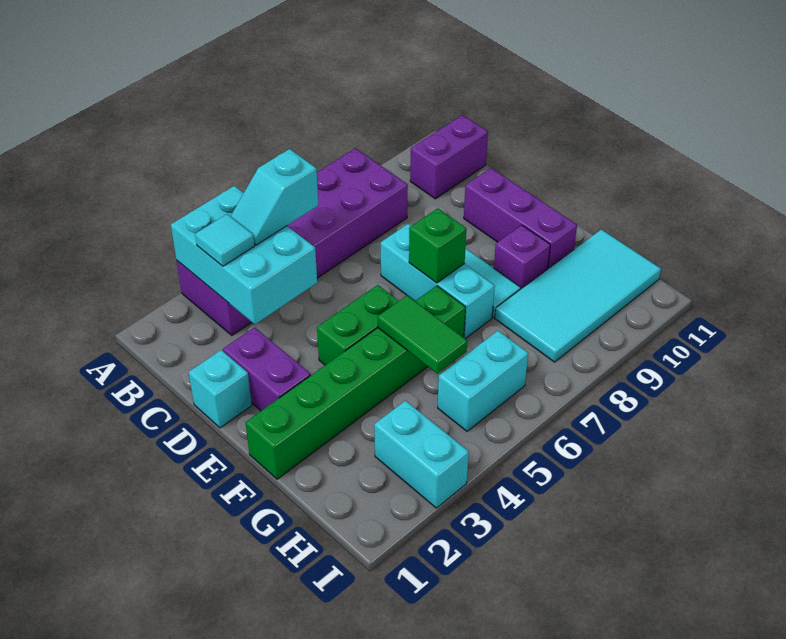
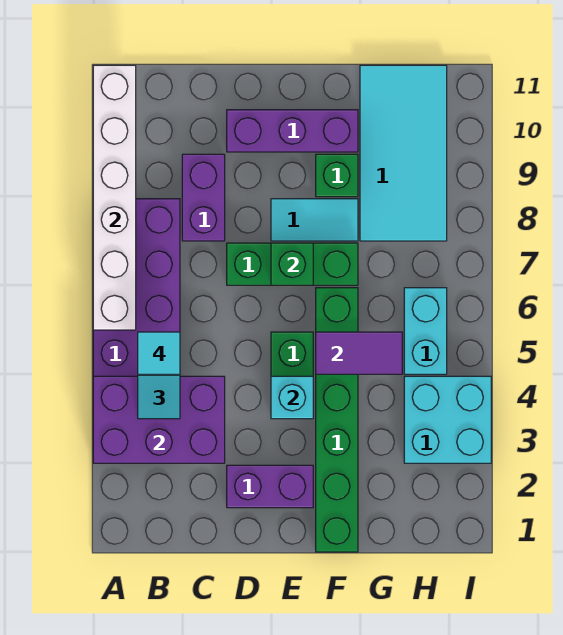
cyan brick A3:C4 level 2 -> purple brick A3:C4 level 2
none -> white brick A6:A11 level 2
cyan tile B3 level 3 -> cyan tile B5 level 4
purple brick B10:B11 level 1 -> purple brick C8:C9 level 1
cyan brick D1 level 1 -> cyan brick E4 level 2
cyan brick D7:F7 level 1 -> green brick D7:F7 level 1
green tile F5:G5 level 2 -> purple tile F5:G5 level 2
purple brick F9 level 1 -> green brick F9 level 1
cyan brick H3:I3 level 1 -> cyan brick H3:I4 level 1

